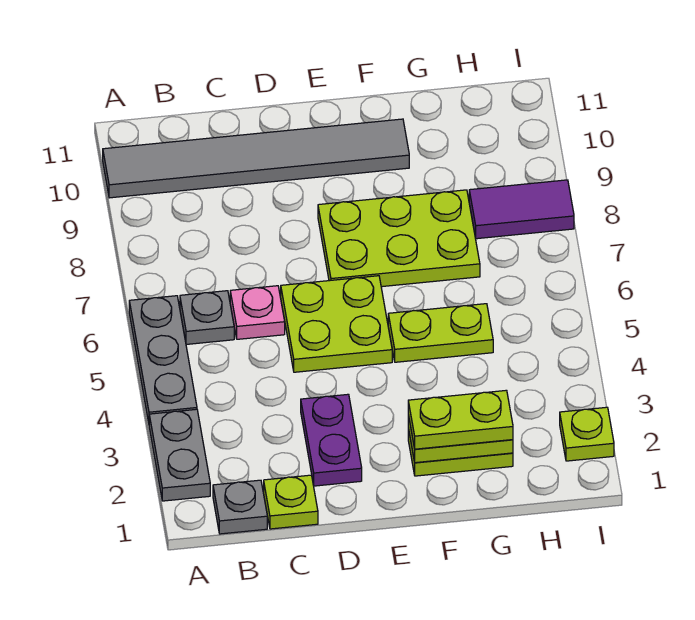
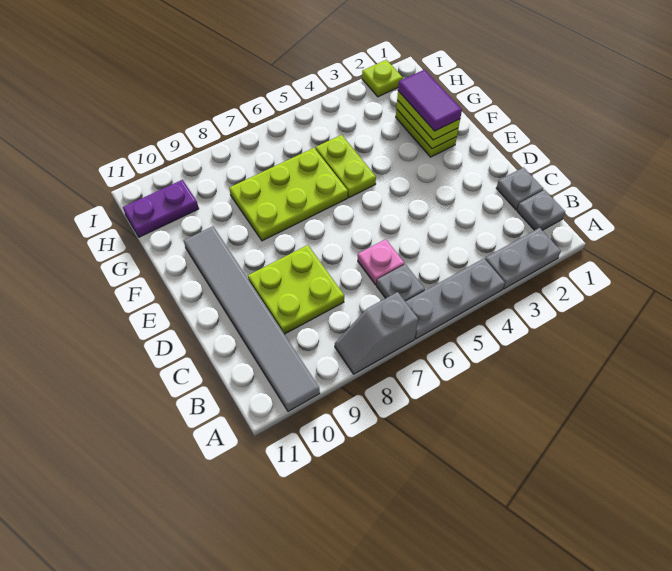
none -> grey slope A7:A8 level 1 top 7
lime plate C1 level 1 -> grey plate C1 level 1
purple plate D2:D3 level 1 -> purple plate H10:H11 level 1
lime plate D5:E6 level 1 -> lime plate C8:D9 level 1
lime plate E7:G8 level 1 -> lime plate F6:G8 level 1
purple tile H8:I8 level 1 -> purple tile F2:G2 level 4

